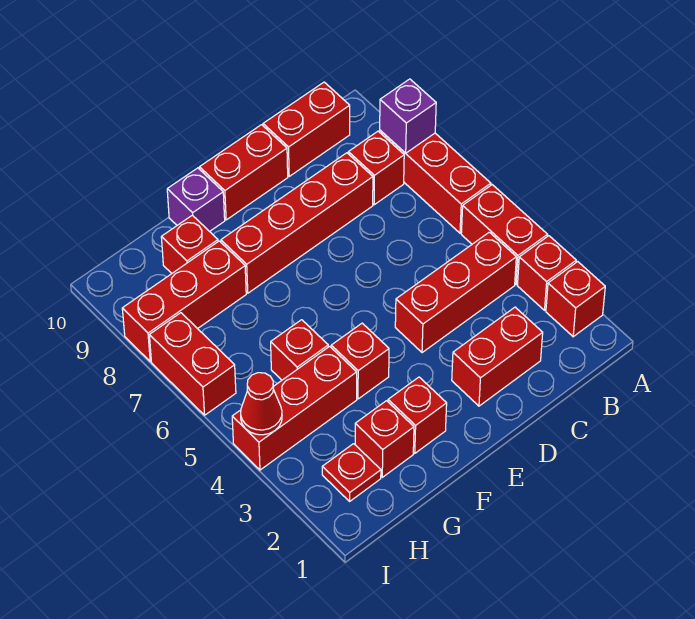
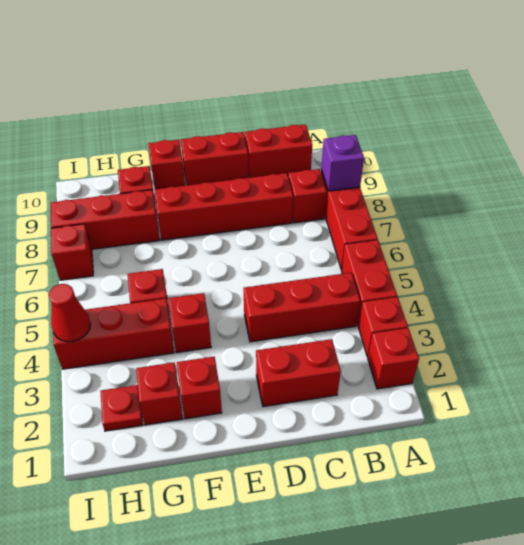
purple brick F10 level 1 -> red brick F10 level 1
red brick I6:I7 level 1 -> red brick I7 level 1

